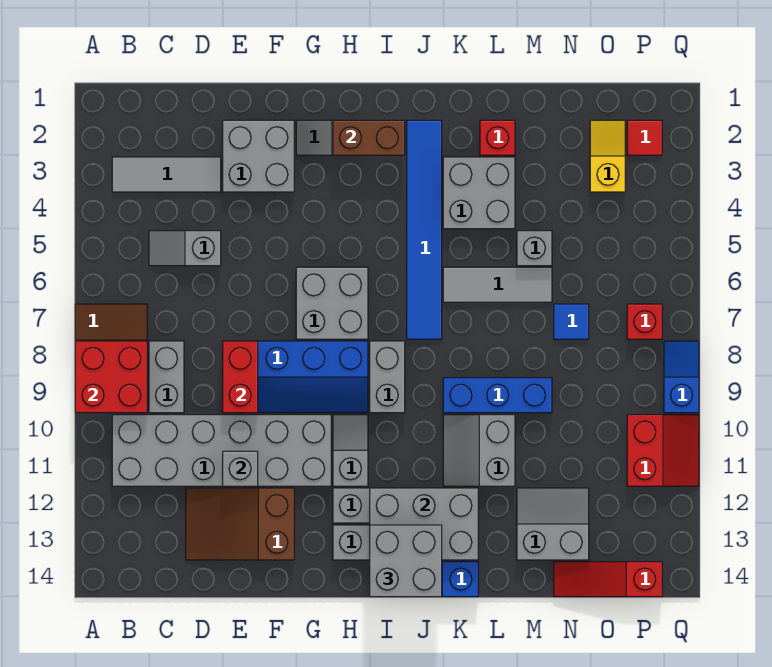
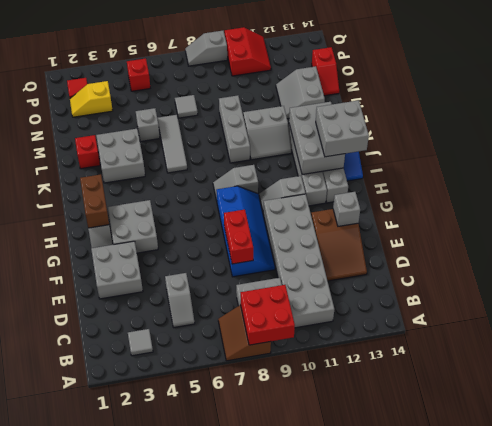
grey tile B3:D3 level 1 -> grey tile B3 level 1
red brick E8:E9 level 2 -> red brick E8:F8 level 2
grey brick E11 level 2 -> grey brick F13 level 2
grey brick G6:H7 level 1 -> grey brick G3:H4 level 1
grey brick I8:I9 level 1 -> grey slope I8:I9 level 1 top 9
blue tile J2:J7 level 1 -> none
blue brick K9:M9 level 1 -> grey brick K9:M9 level 1
blue tile N7 level 1 -> grey tile N7 level 1
red slope N14:P14 level 1 top P -> red slope N14:O14 level 1 top O
red brick P7 level 1 -> red brick P5 level 1
red slope P10:Q11 level 1 top P -> red slope P10:Q11 level 1 top 10
blue slope Q8:Q9 level 1 top 9 -> grey slope Q8:Q9 level 1 top 9

